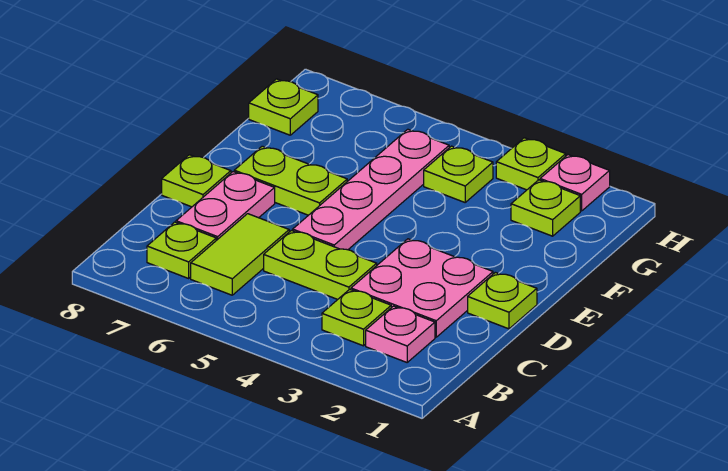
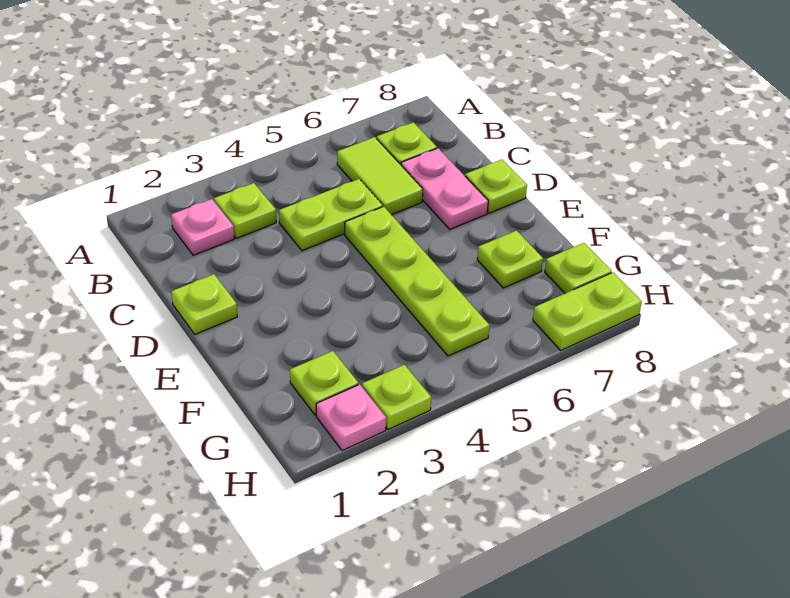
pink plate C2:D3 level 1 -> none
pink plate D5:G5 level 1 -> lime plate D5:G5 level 1
lime plate E6:E7 level 1 -> lime plate H7:H8 level 1
lime plate G4 level 1 -> lime plate F7 level 1

